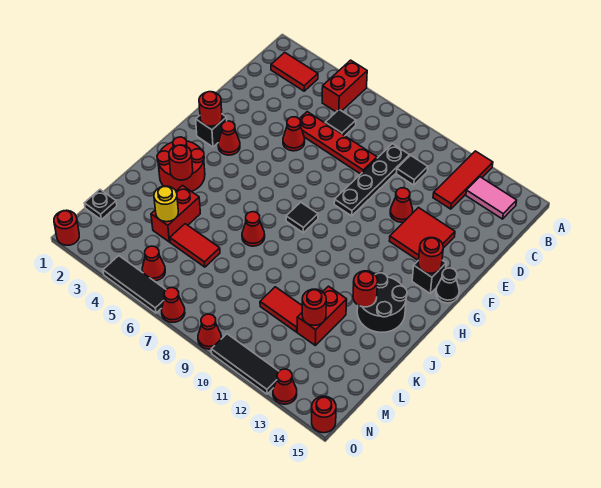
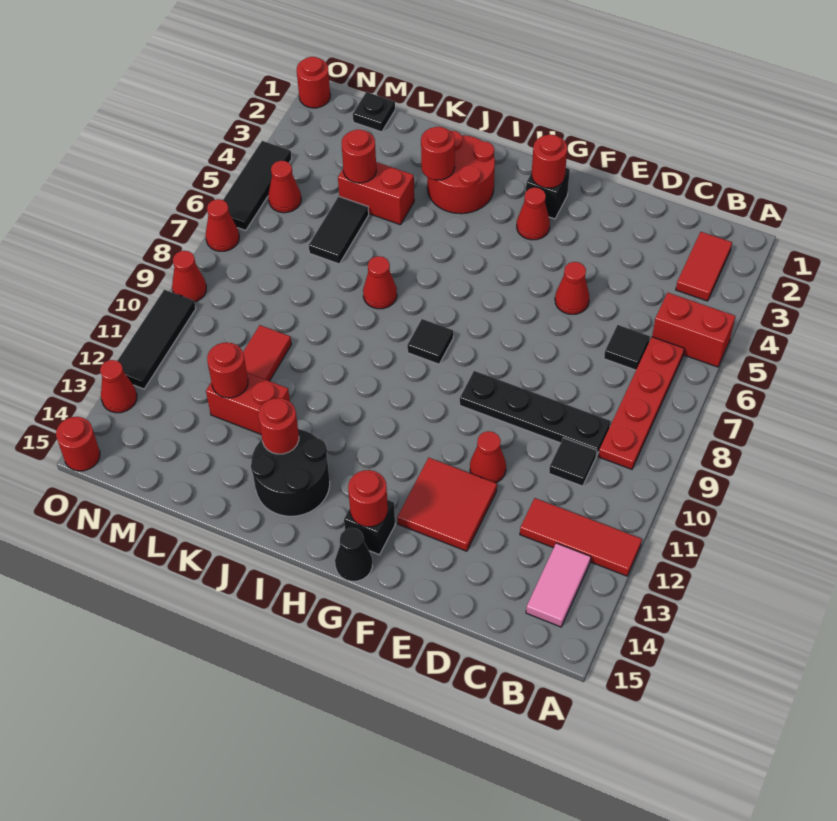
red plate D5:D8 level 1 -> red plate B6:B9 level 1
yellow round brick L4 level 2 -> red round brick L4 level 2
red tile L5:L6 level 1 -> black tile L5:L6 level 1

